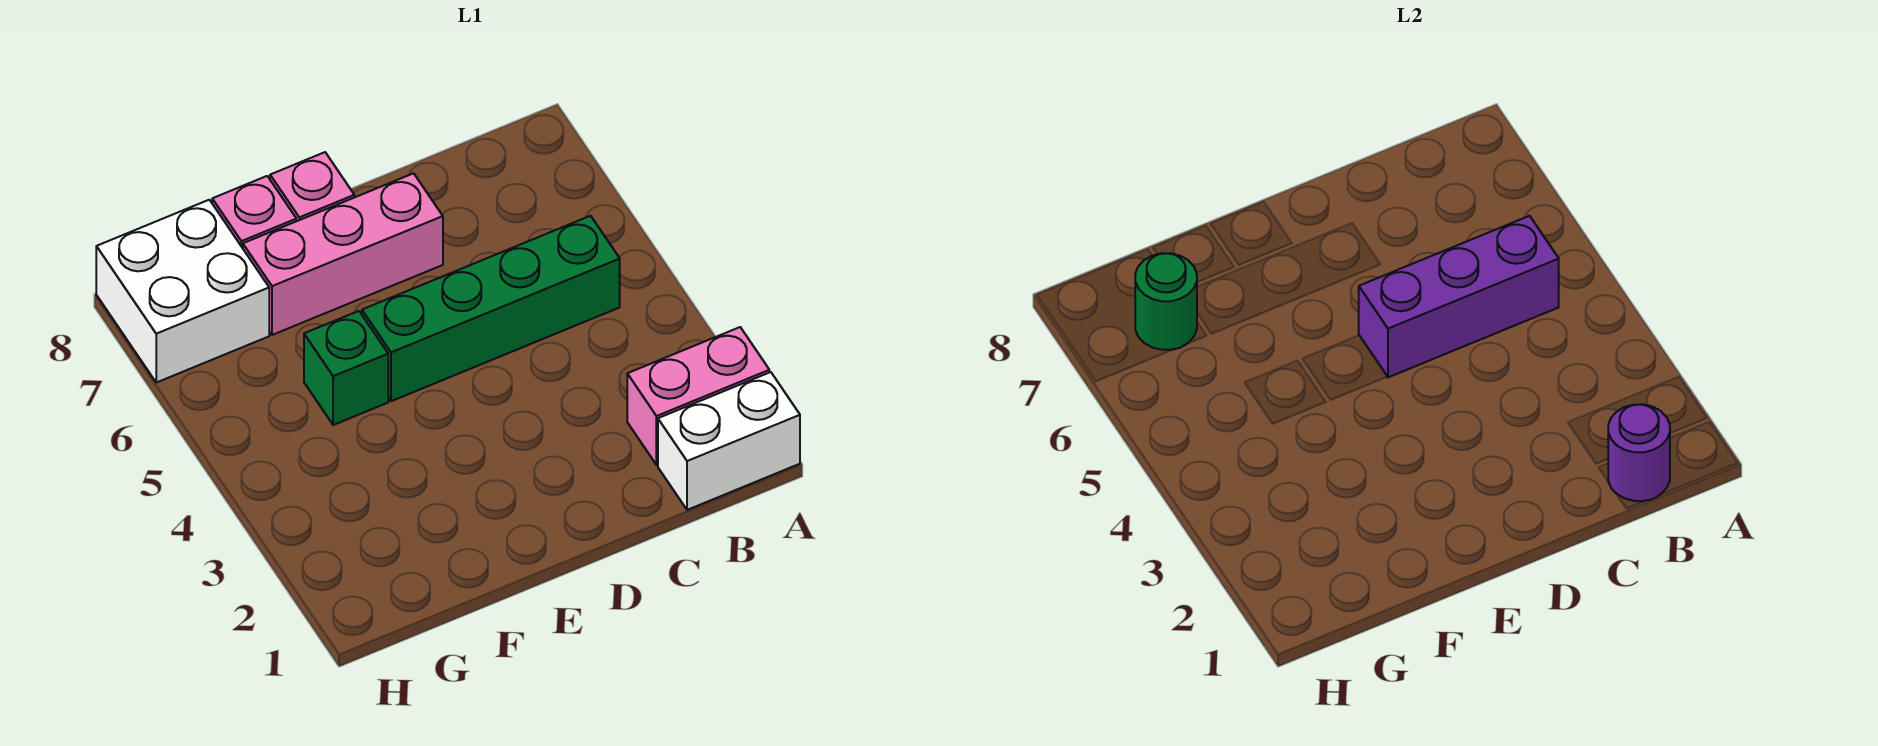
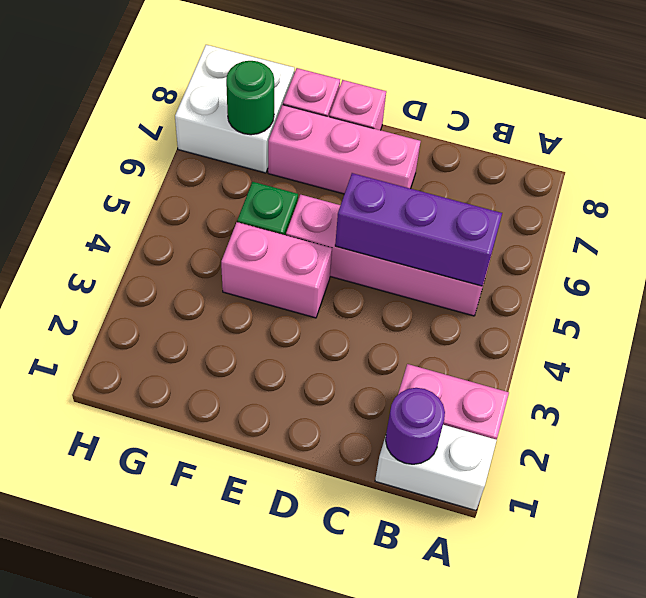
green brick B5:E5 level 1 -> pink brick B5:E5 level 1
none -> pink brick E4:F4 level 1

